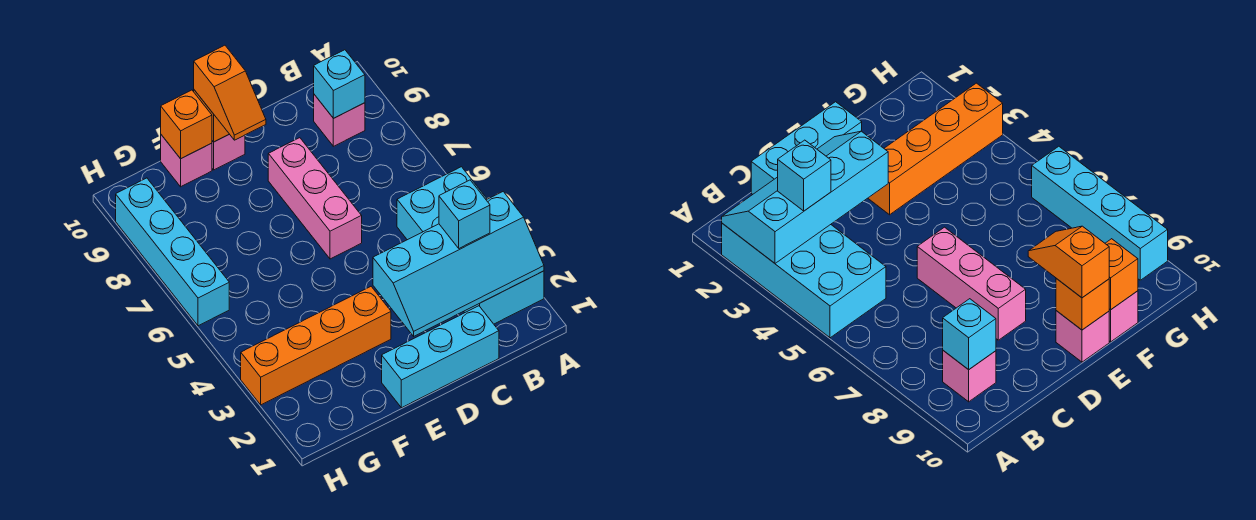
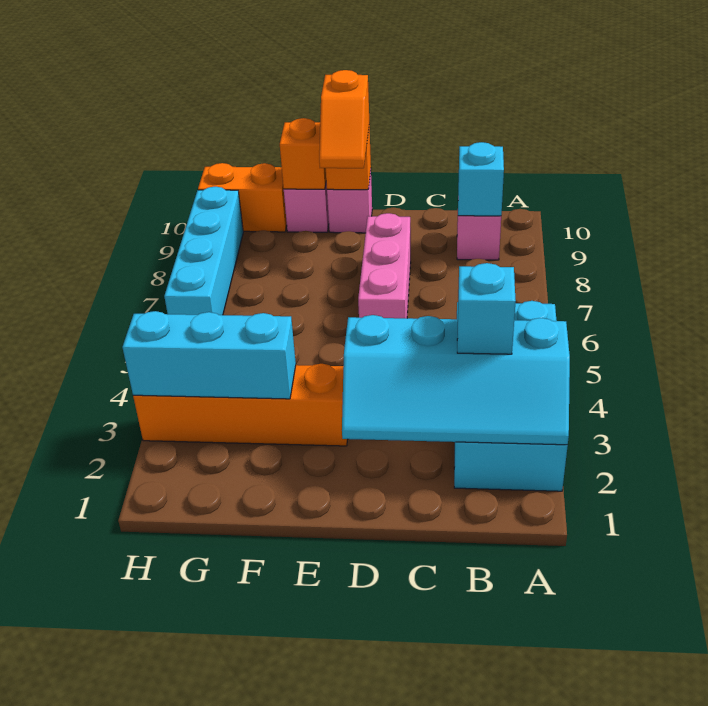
cyan brick C1:E1 level 1 -> cyan brick F3:H3 level 2
none -> orange brick G10:H10 level 1

